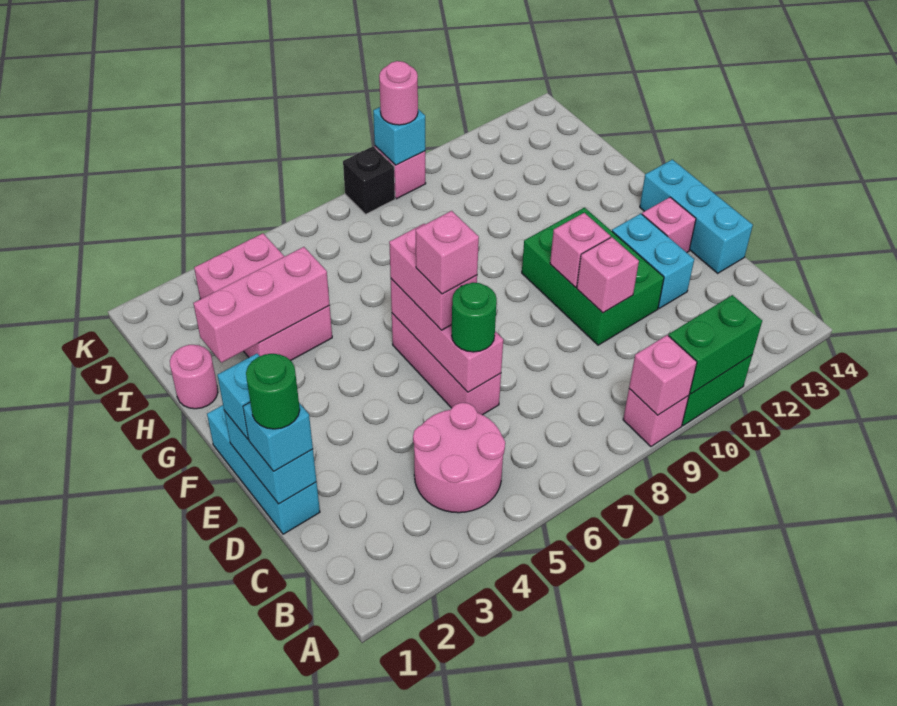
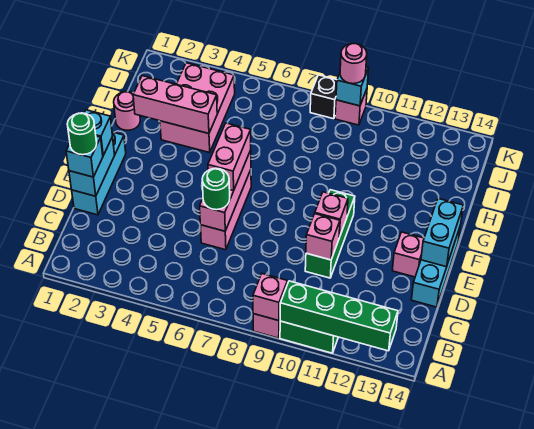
green brick A10:A11 level 2 -> green brick A10:A13 level 2
pink round brick B4:C5 level 1 -> none
green brick D10:F11 level 1 -> green brick D10:F10 level 1
cyan brick D12:E12 level 1 -> cyan brick E14:F14 level 2
pink brick E6 level 4 -> none

